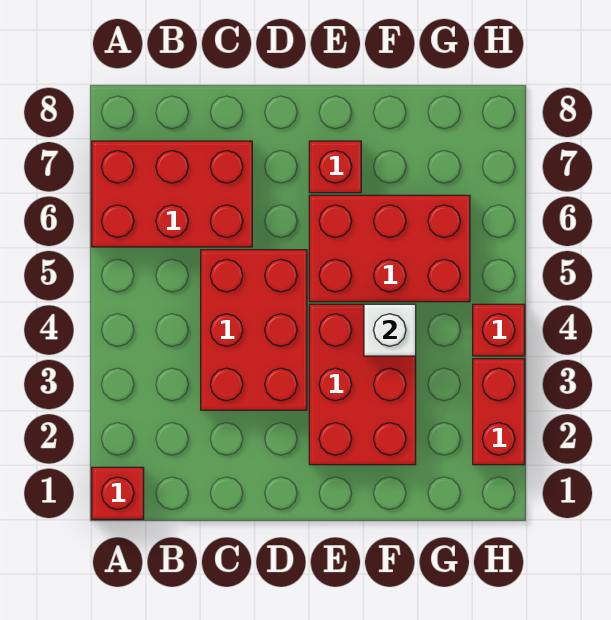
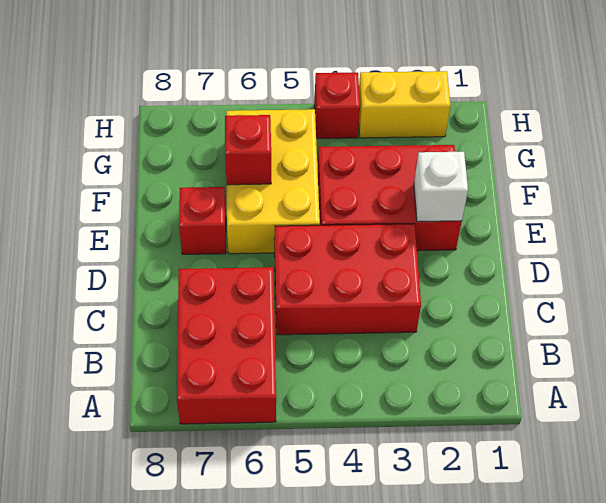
red brick A1 level 1 -> red brick F6 level 2
red brick E5:G6 level 1 -> yellow brick E5:G6 level 1
white brick F4 level 2 -> white brick E2 level 2
red brick H2:H3 level 1 -> yellow brick H2:H3 level 1

